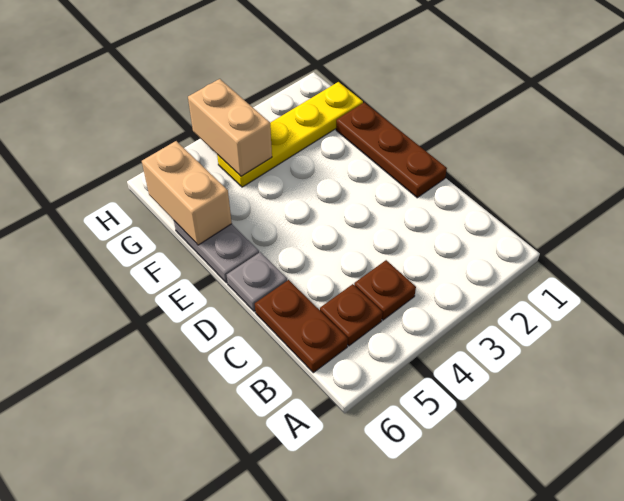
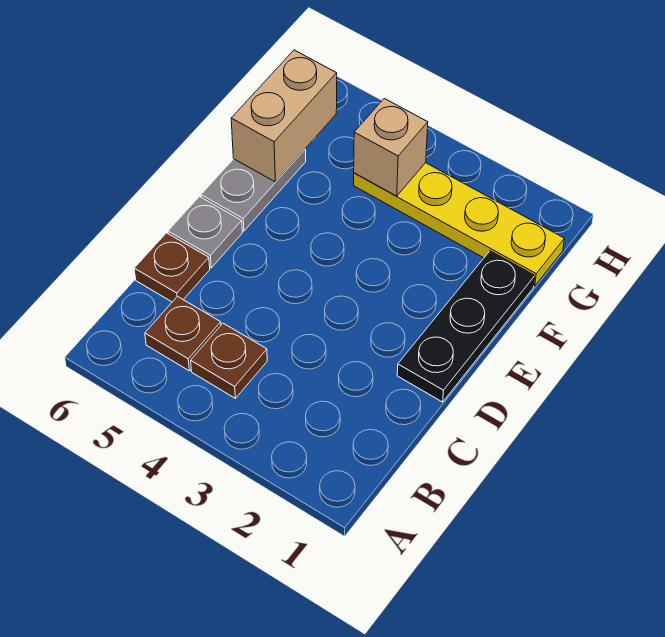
brown plate B6:C6 level 1 -> brown plate C6 level 1
brown plate D1:F1 level 1 -> black plate D1:F1 level 1
tan brick G4:H4 level 2 -> tan brick G4 level 2

